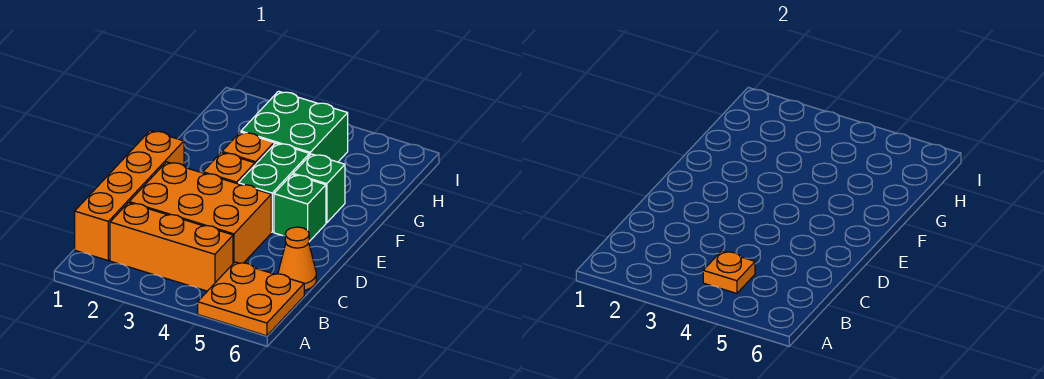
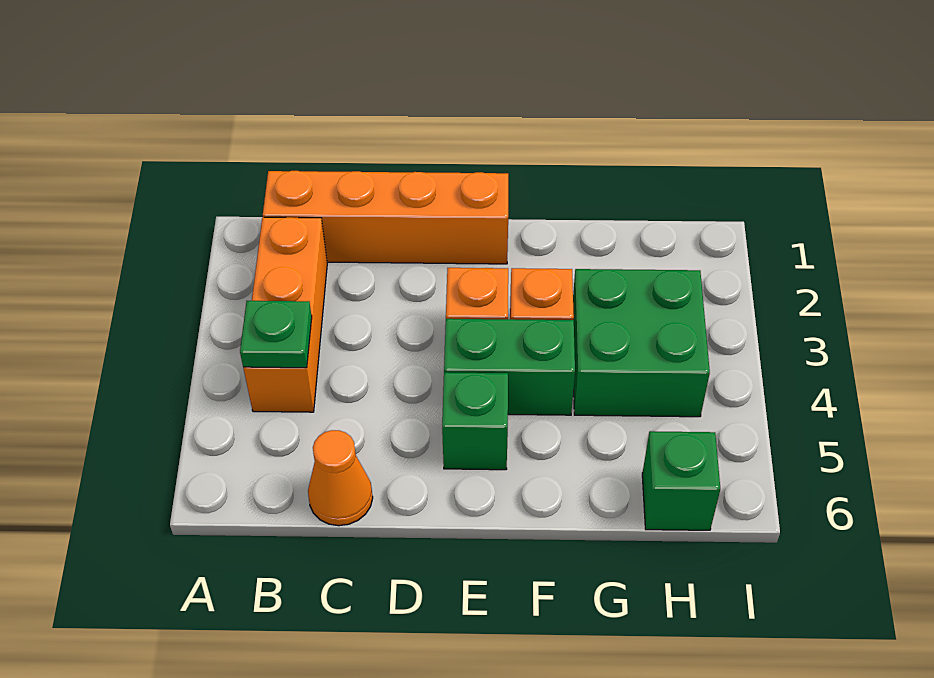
orange plate A5:B6 level 1 -> none
orange plate B4 level 2 -> green plate B4 level 2
orange brick C2:D4 level 1 -> none
green brick F5 level 1 -> green brick H6 level 1

